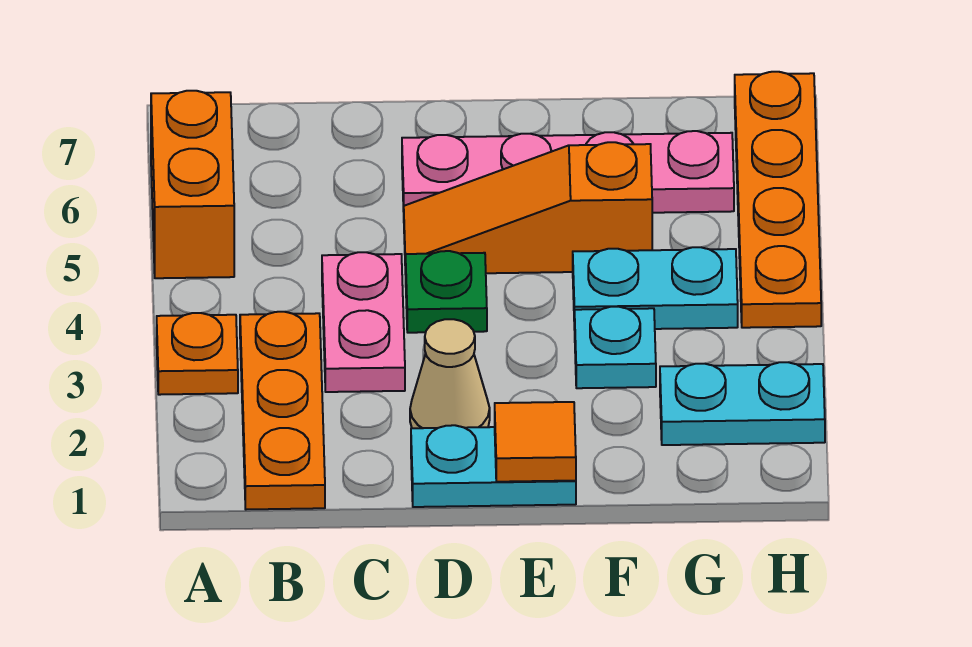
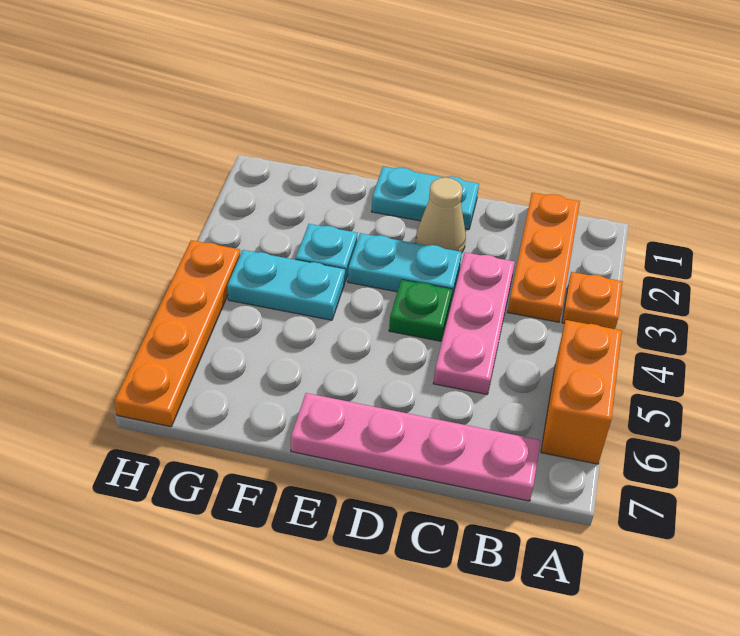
pink plate C3:C4 level 1 -> pink plate C3:C5 level 1
orange slope D5:F5 level 1 top F -> none
pink plate D6:G6 level 1 -> pink plate B7:E7 level 1
orange tile E1 level 2 -> none
cyan plate G2:H2 level 1 -> cyan plate D3:E3 level 1

